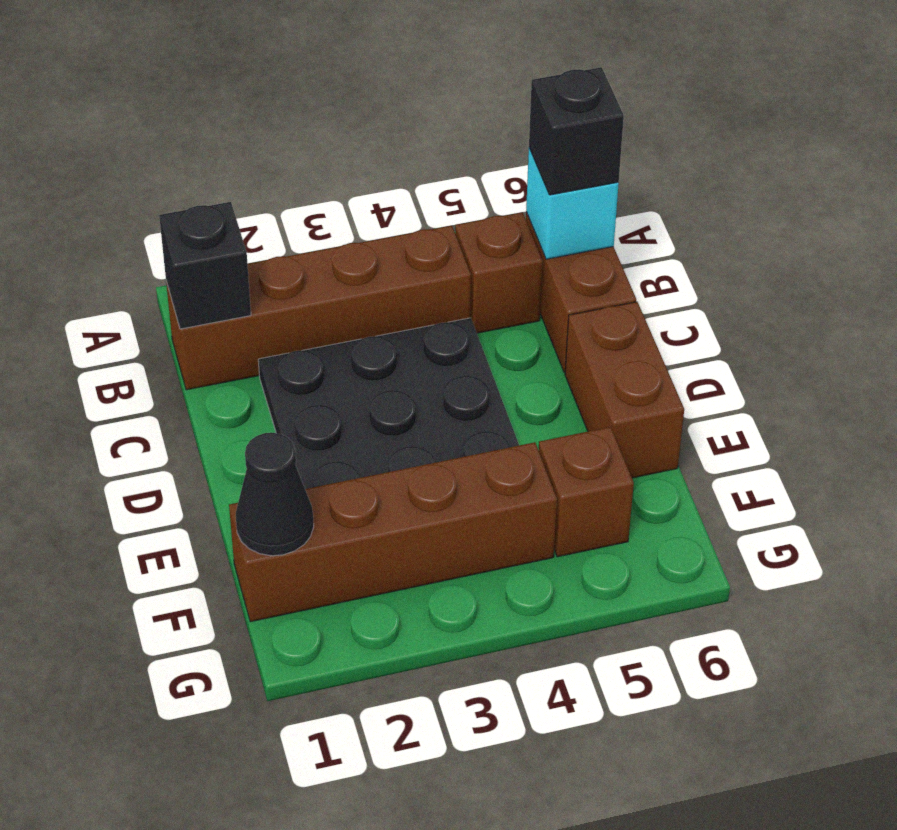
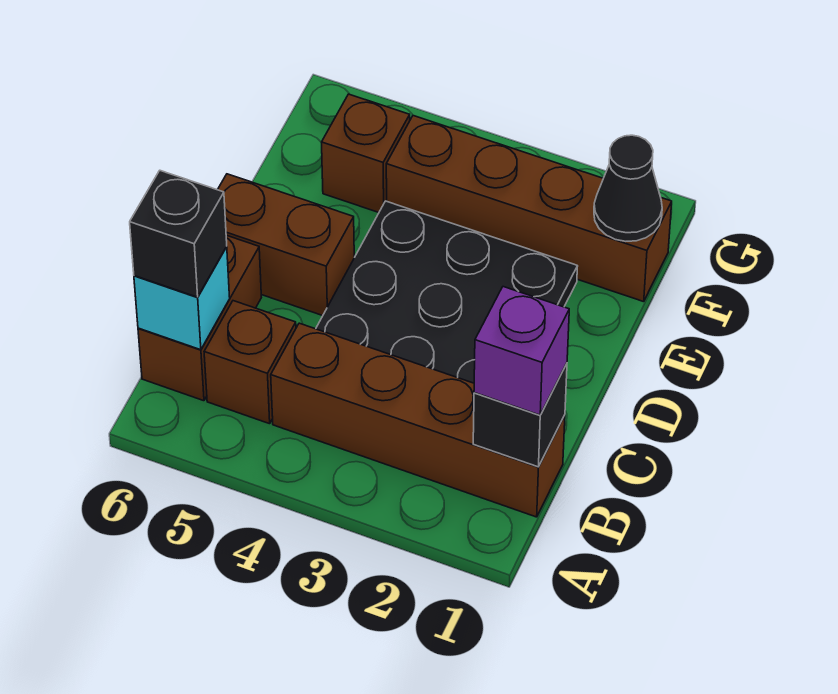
none -> purple brick B1 level 3
brown brick D6:E6 level 1 -> brown brick D5:D6 level 1

